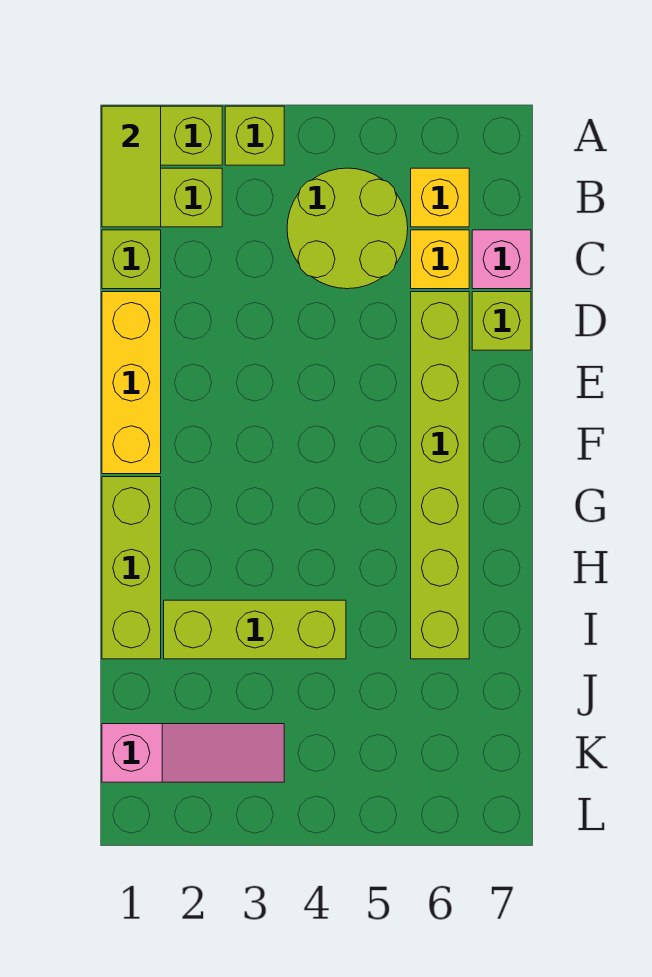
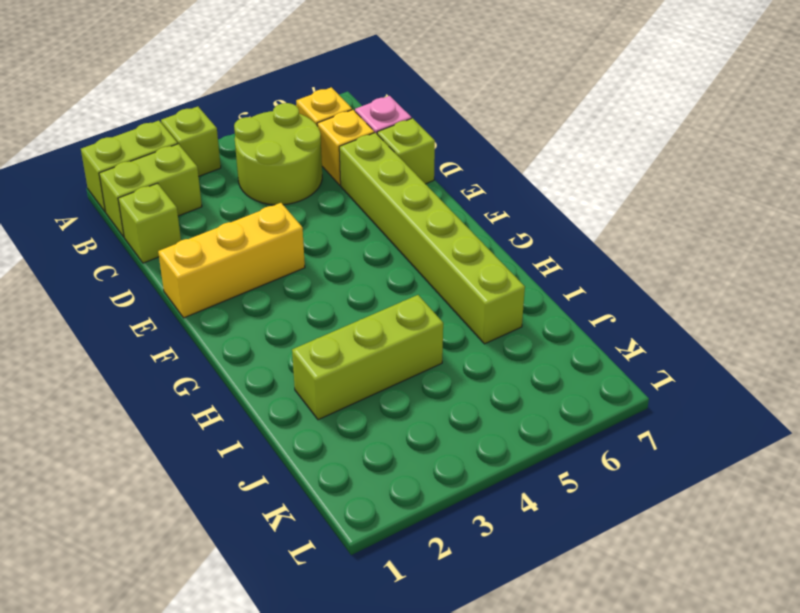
lime tile A1:B1 level 2 -> none
yellow brick D1:F1 level 1 -> yellow brick E1:E3 level 1
lime brick G1:I1 level 1 -> none
pink slope K1:K3 level 1 top 1 -> none

